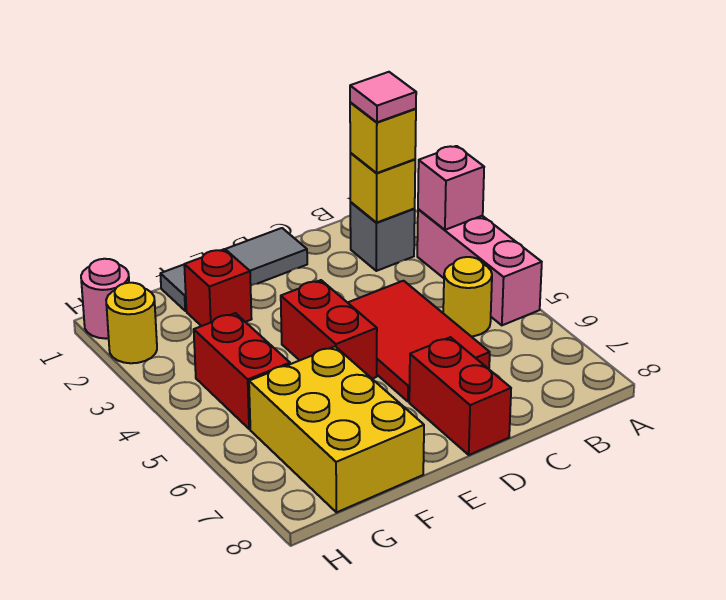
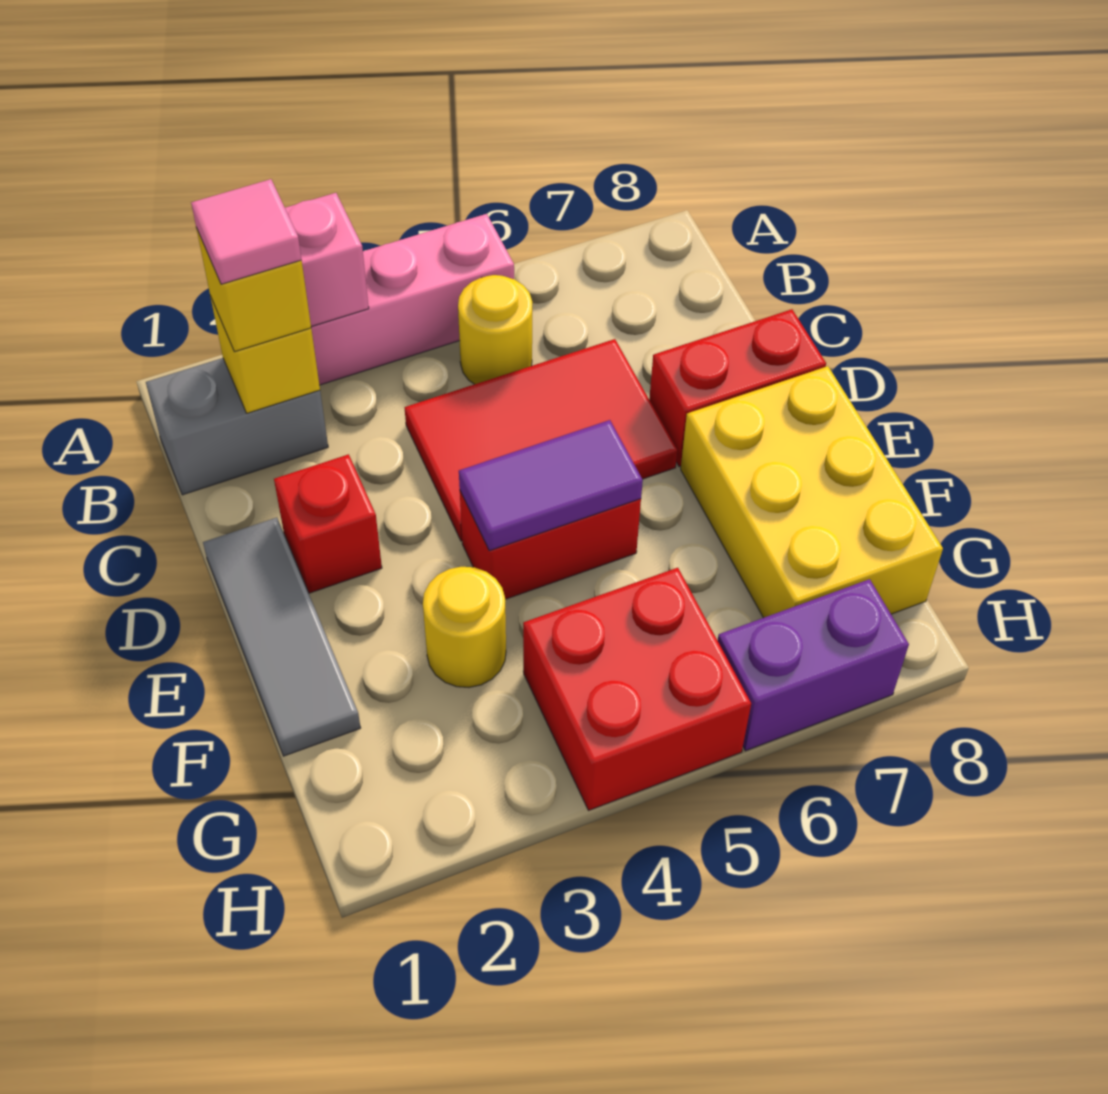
grey brick B2 level 1 -> grey brick B1:B2 level 1
none -> purple tile E4:E5 level 2
red brick F2 level 1 -> red brick D2 level 1
yellow brick F6:G8 level 1 -> yellow brick E7:G8 level 1
red brick G4:G5 level 1 -> red brick G4:H5 level 1
pink round brick H1 level 1 -> none
yellow round brick H2 level 1 -> yellow round brick F3 level 1
none -> purple brick H6:H7 level 1

